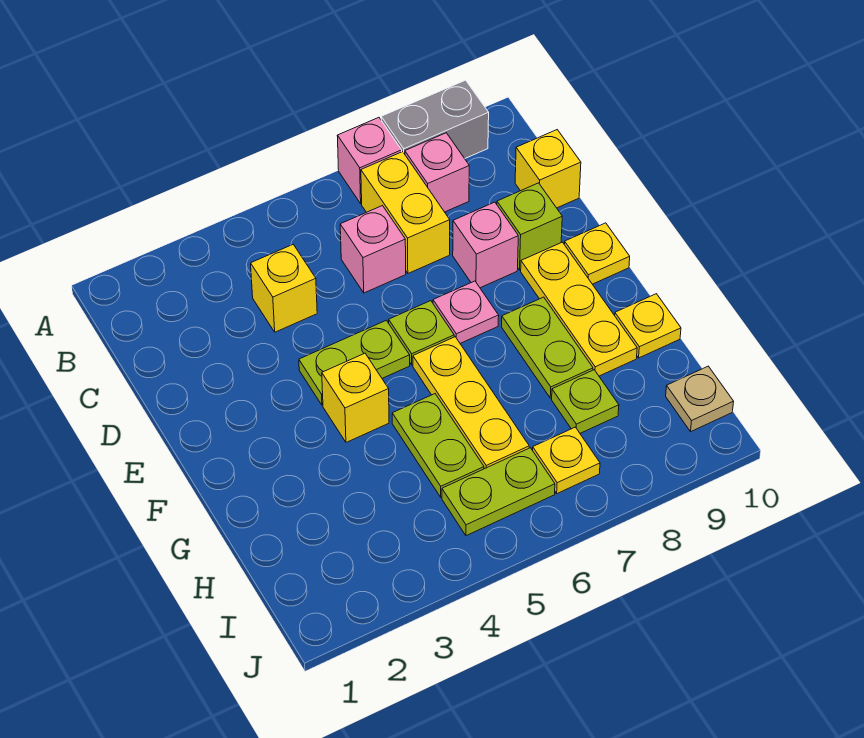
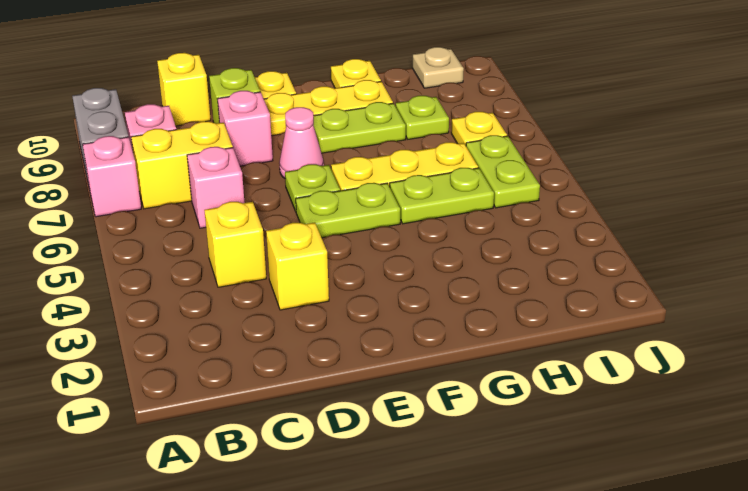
lime plate E4:E5 level 1 -> lime plate E5:F5 level 1
pink plate E7 level 1 -> pink cone E7 level 1
yellow brick F4 level 1 -> yellow brick D3 level 1

